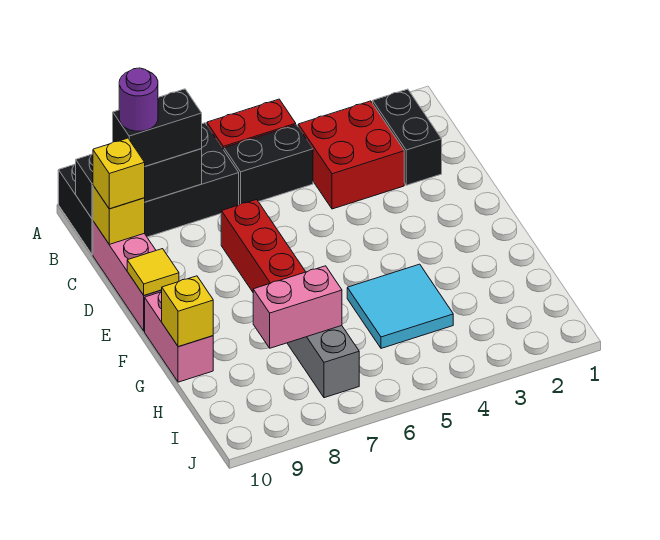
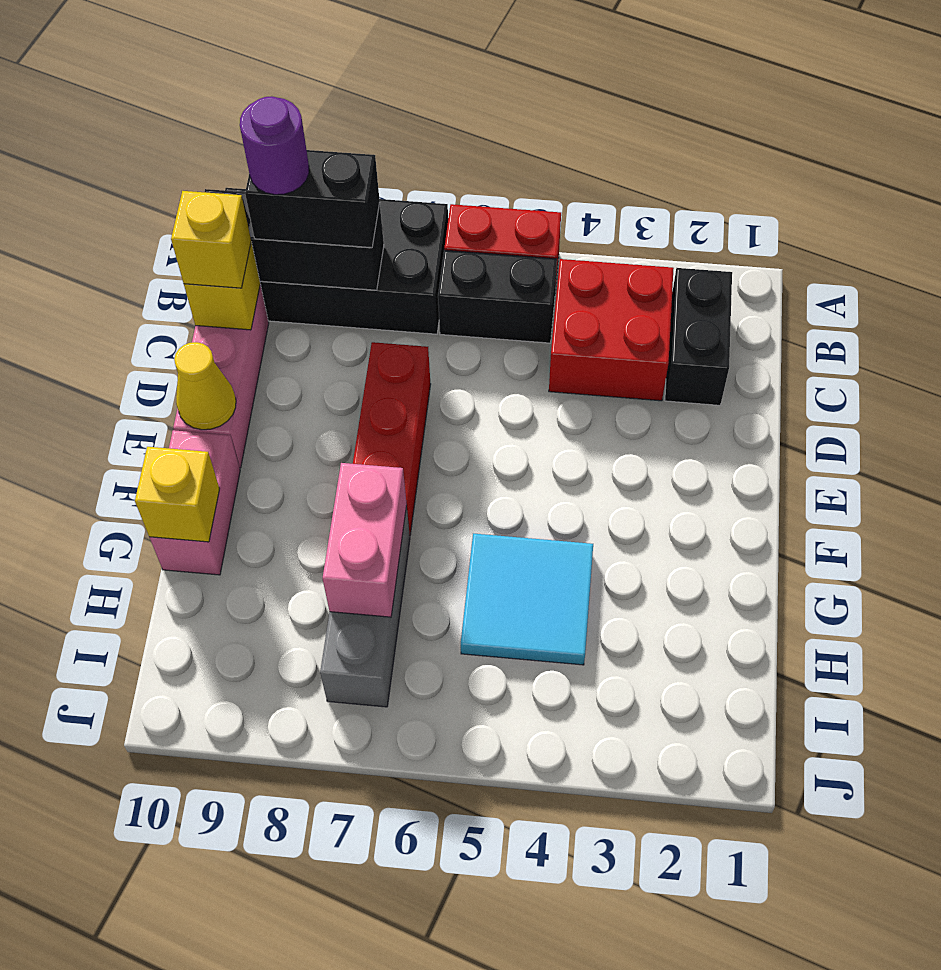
yellow tile E10 level 2 -> yellow cone E10 level 2
pink brick H7:H8 level 2 -> pink brick G7:H7 level 2

